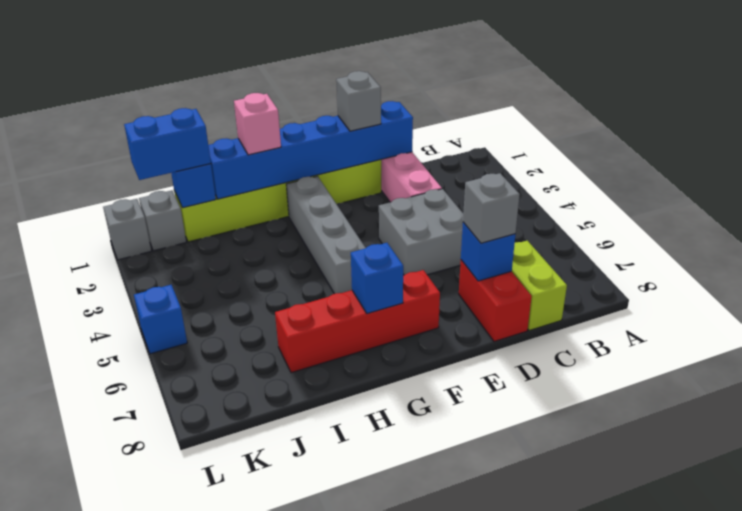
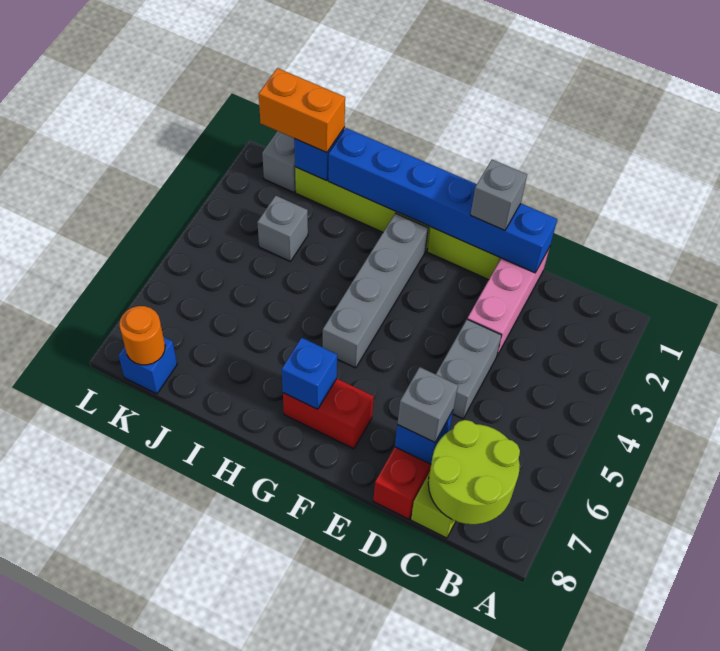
none -> lime round brick B7:C8 level 2
grey brick D4:E5 level 1 -> grey brick D4:D5 level 1
red brick F7:I7 level 1 -> red brick F7:G7 level 1
pink brick H1 level 3 -> none
blue brick J1:K1 level 3 -> orange brick J1:K1 level 3
none -> orange round brick K8 level 2
grey brick L1 level 1 -> grey brick J3 level 1
blue brick L5 level 1 -> blue brick K8 level 1

